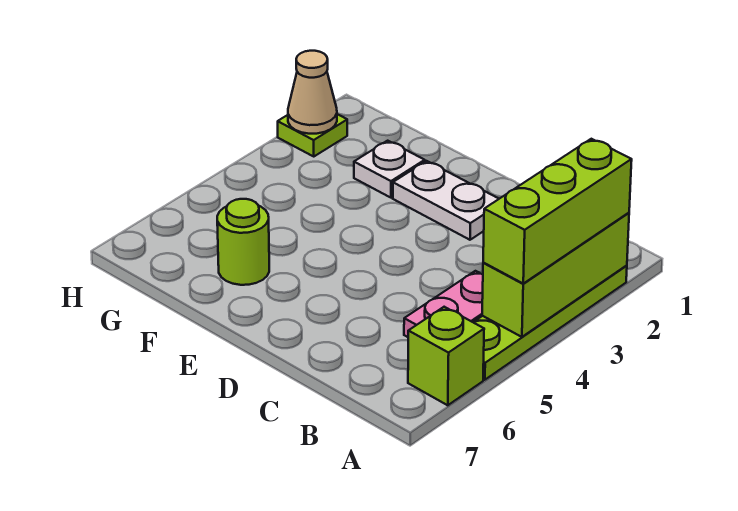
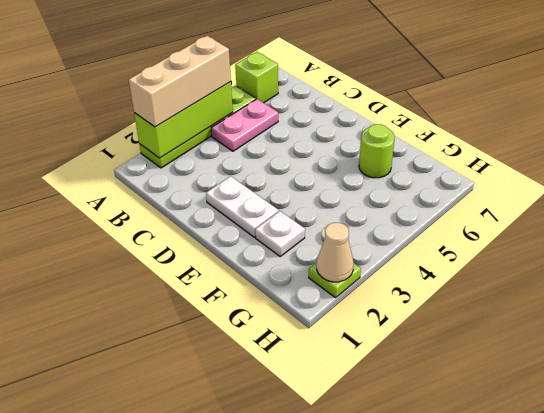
lime brick A2:A4 level 3 -> tan brick A2:A4 level 3

